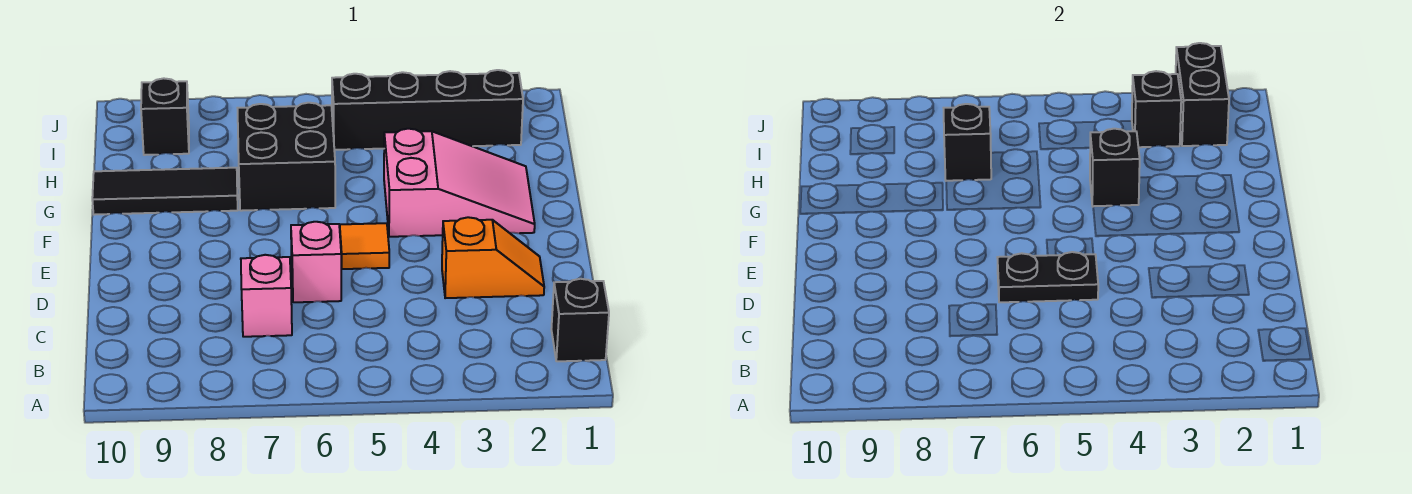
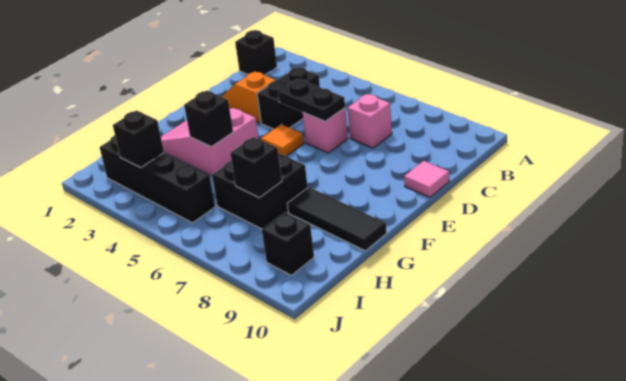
none -> pink tile D10 level 1
black brick I2:J2 level 2 -> black brick C4:D4 level 1

